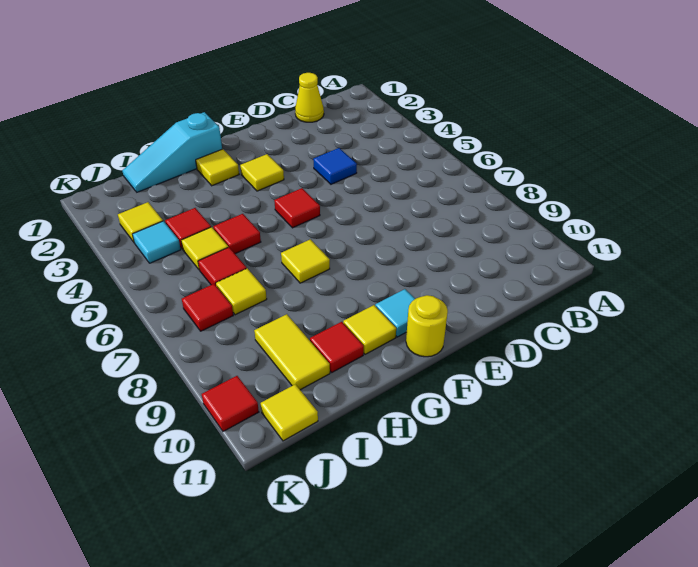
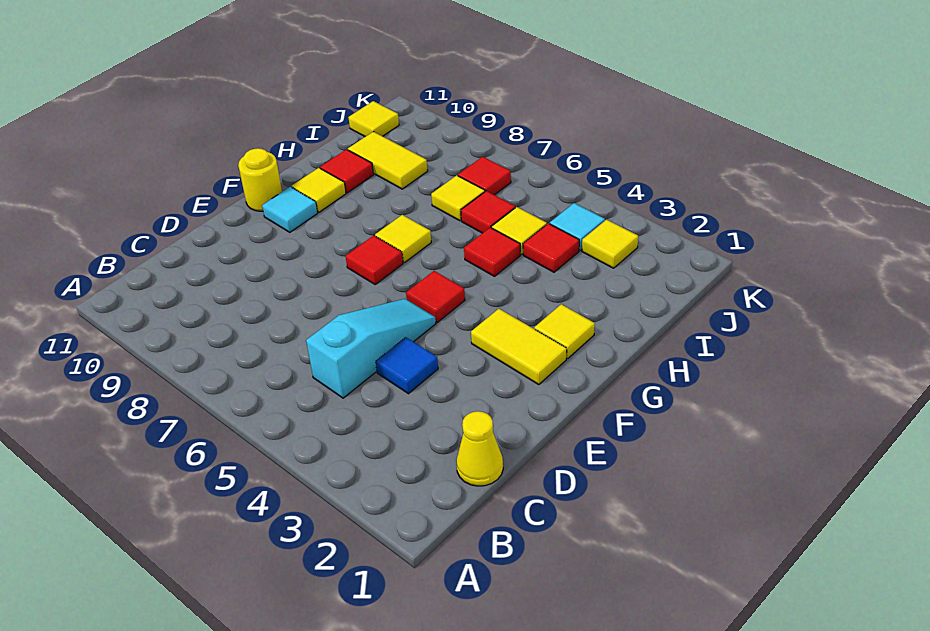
yellow tile F3 level 1 -> yellow tile F2:F3 level 1
cyan slope G1:I1 level 1 top G -> cyan slope C5:E5 level 1 top C
red tile K10 level 1 -> red tile F7 level 1

